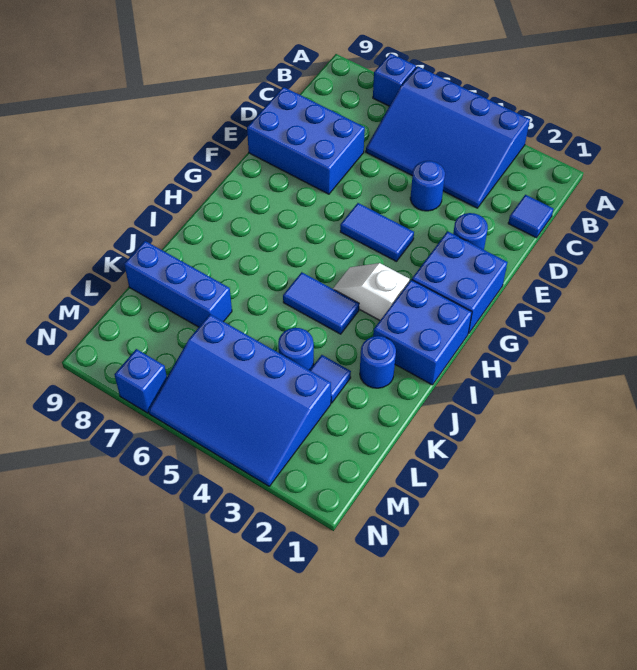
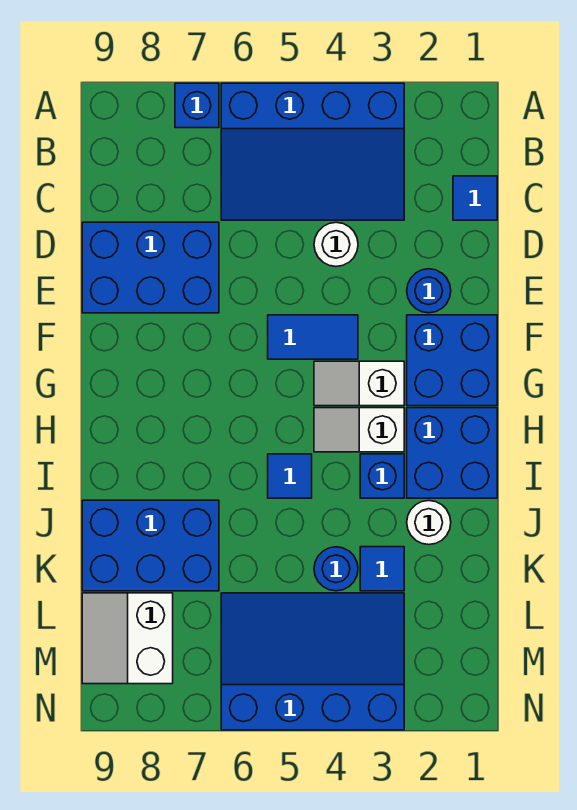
blue round brick D4 level 1 -> white round brick D4 level 1
none -> white slope G3:G4 level 1 top 3
blue tile I4:I5 level 1 -> blue tile I5 level 1
blue round brick J2 level 1 -> white round brick J2 level 1
blue brick K7:K9 level 1 -> blue brick J7:K9 level 1
blue slope L3:N6 level 1 top L -> blue slope L3:N6 level 1 top N
none -> white slope L8:M9 level 1 top 8
blue brick N7 level 1 -> blue brick I3 level 1

